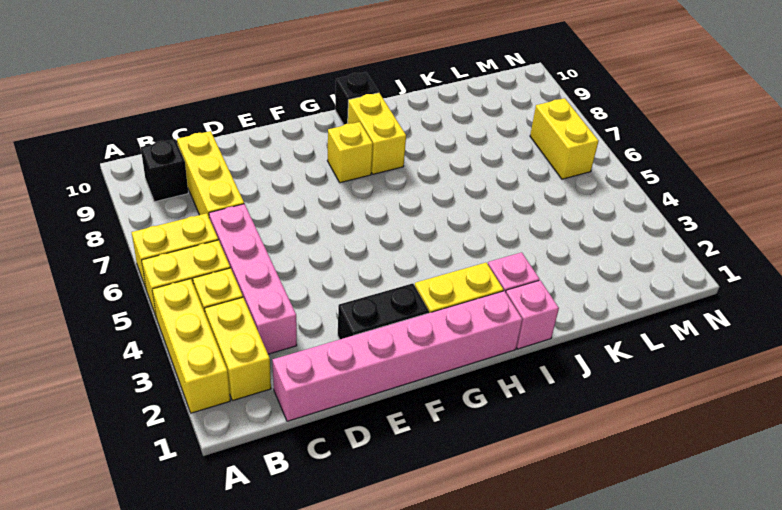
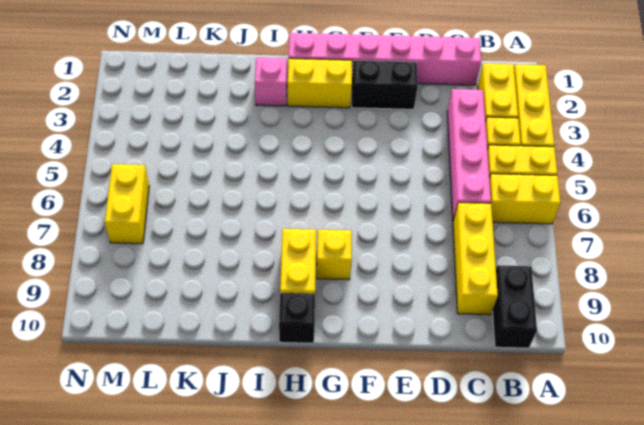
black brick B9 level 1 -> black brick B9:B10 level 1
pink brick I1 level 1 -> none

